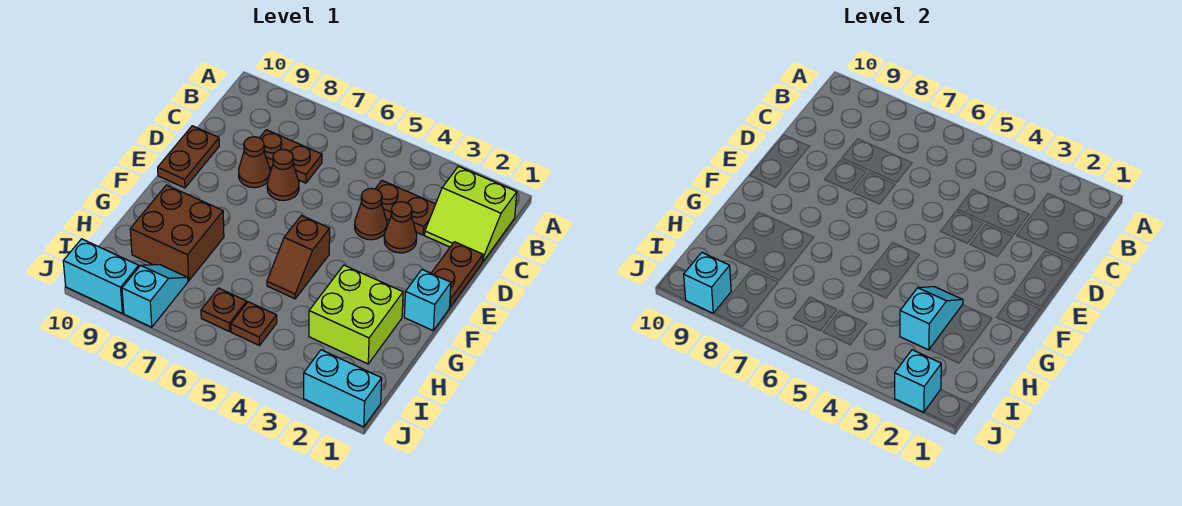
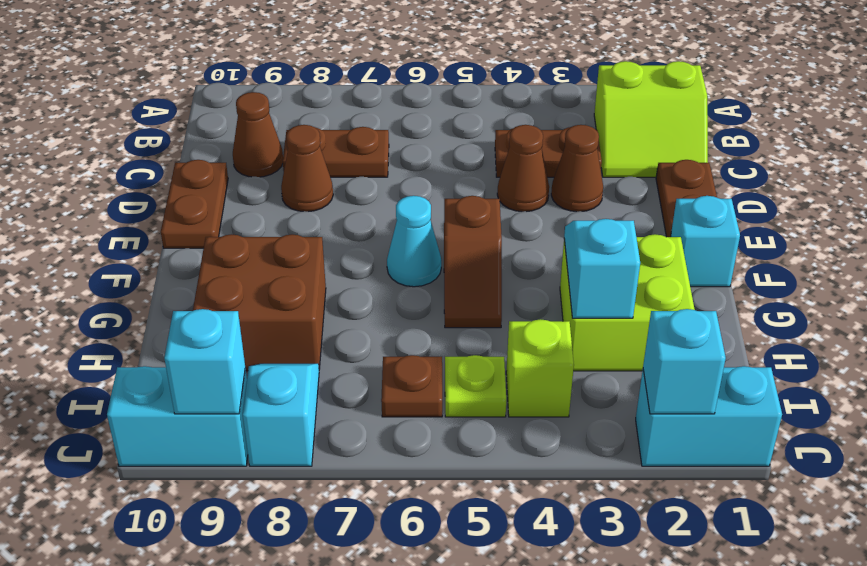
brown cone D7 level 1 -> brown cone C9 level 1
none -> cyan cone F6 level 1
none -> lime brick I4 level 1
brown plate I5 level 1 -> lime plate I5 level 1

